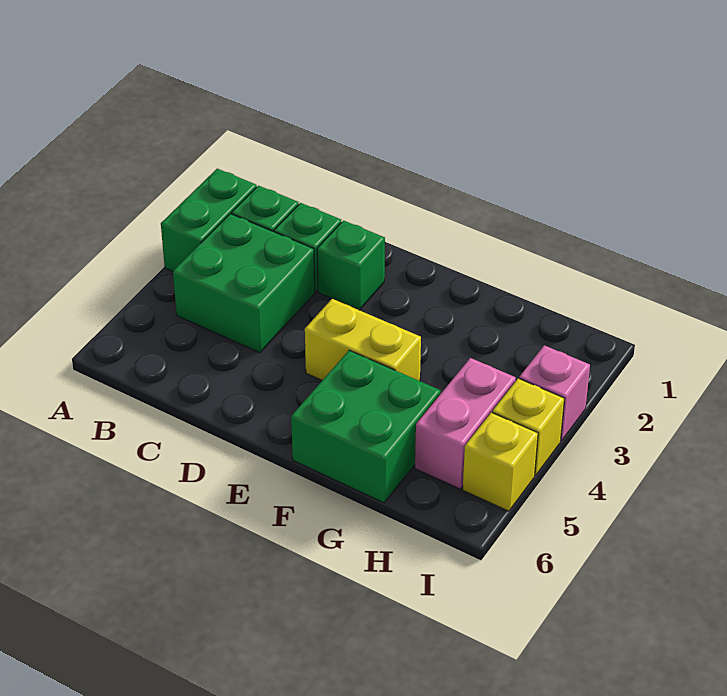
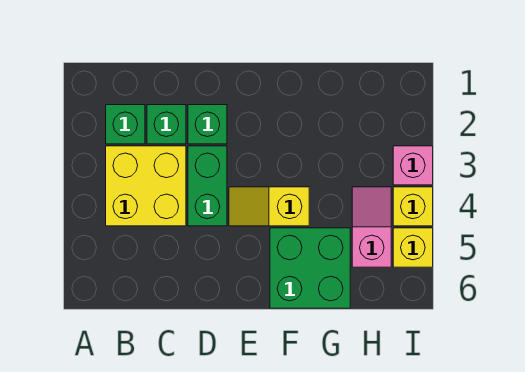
green brick A2:A3 level 1 -> green brick D3:D4 level 1
green brick B3:C4 level 1 -> yellow brick B3:C4 level 1
yellow brick E4:F4 level 1 -> yellow slope E4:F4 level 1 top F
pink brick H4:H5 level 1 -> pink slope H4:H5 level 1 top 5

